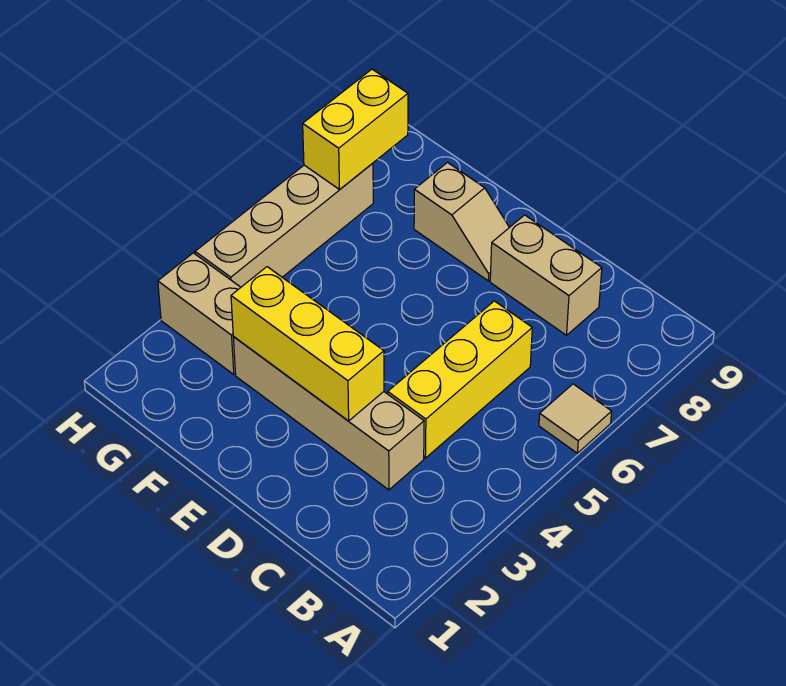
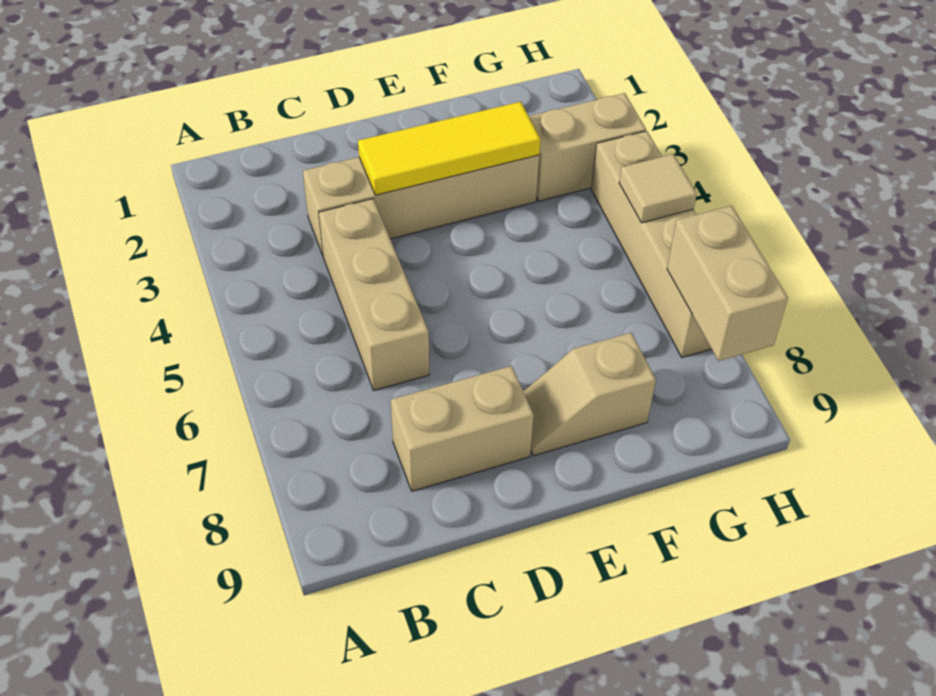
tan tile A6 level 1 -> tan tile H5 level 2
yellow brick C4:C6 level 1 -> tan brick C4:C6 level 1
yellow brick D3:F3 level 2 -> yellow tile D3:F3 level 2
yellow brick H7:H8 level 2 -> tan brick H7:H8 level 2

